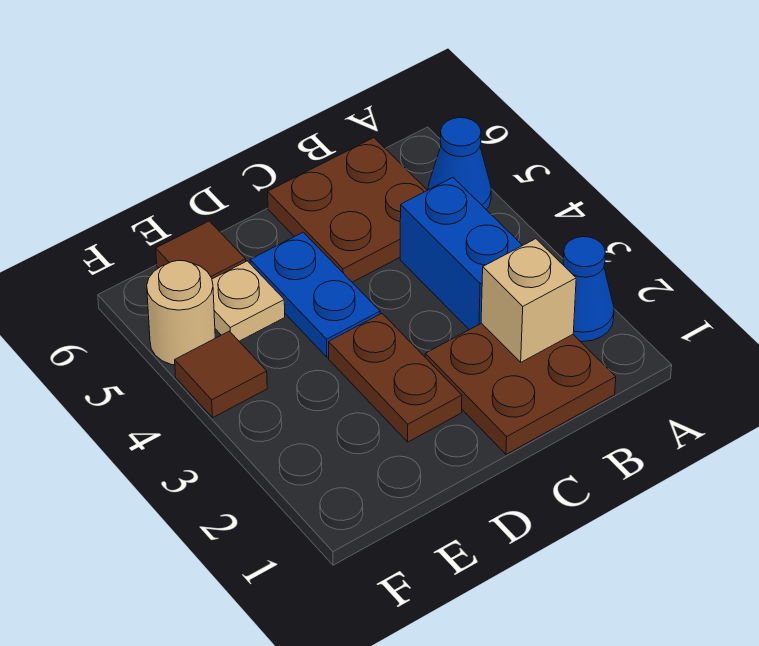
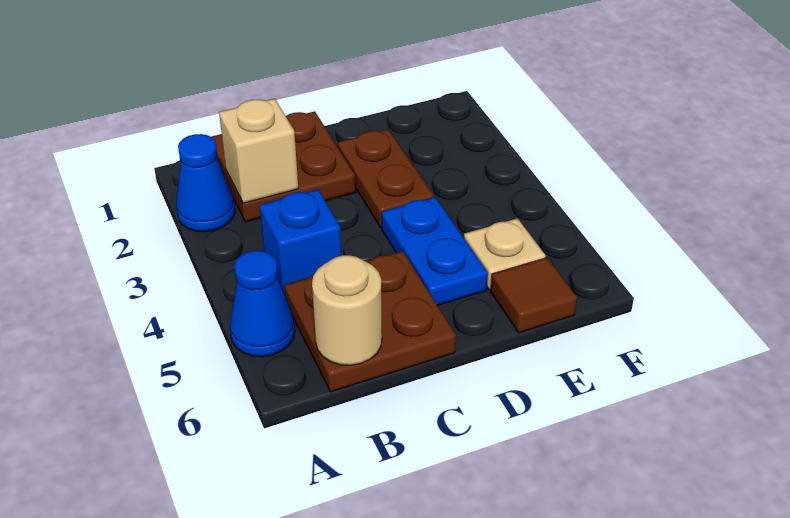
blue brick B3:B4 level 1 -> blue brick B4 level 1
brown tile F4 level 1 -> none
tan round brick F5 level 1 -> tan round brick B6 level 2

